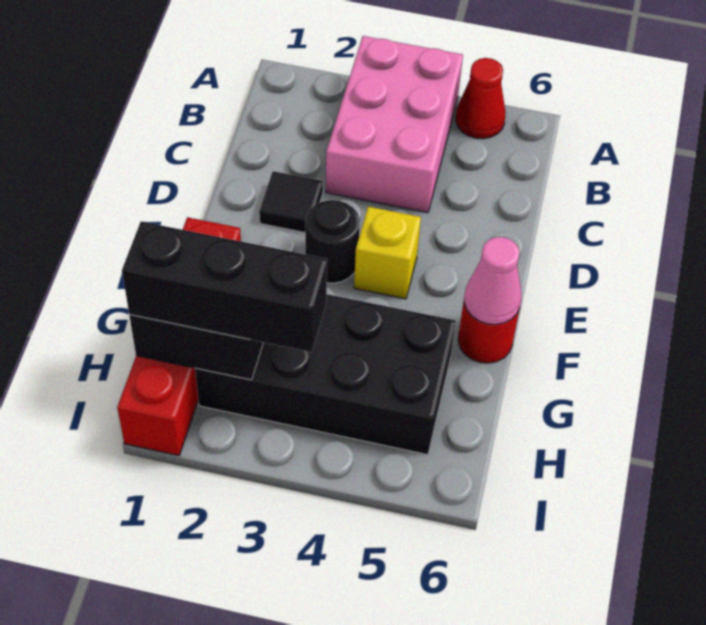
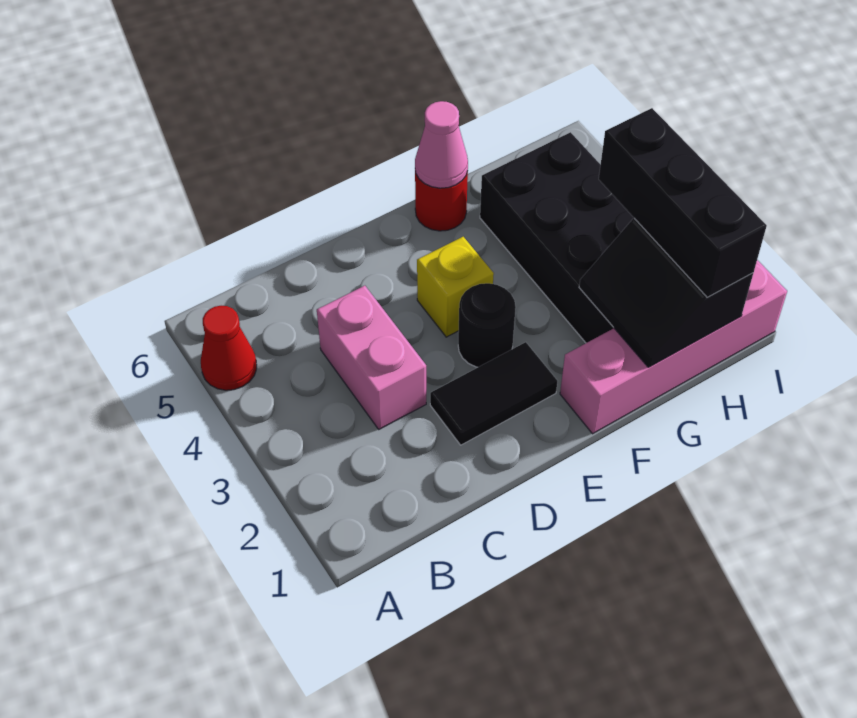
pink brick A3:C4 level 1 -> pink brick C3:C4 level 1
black tile D2 level 1 -> black tile D2:E2 level 1
red brick F1:I1 level 1 -> pink brick F1:I1 level 1

